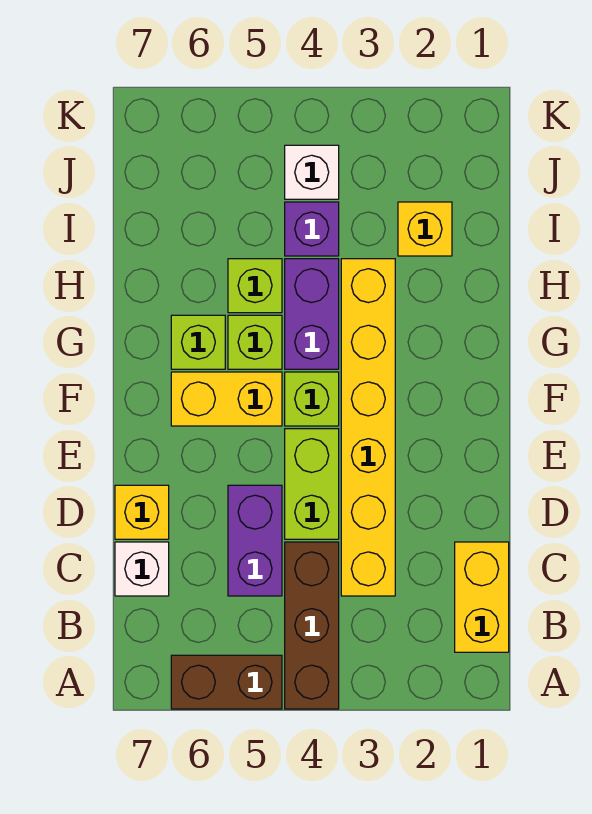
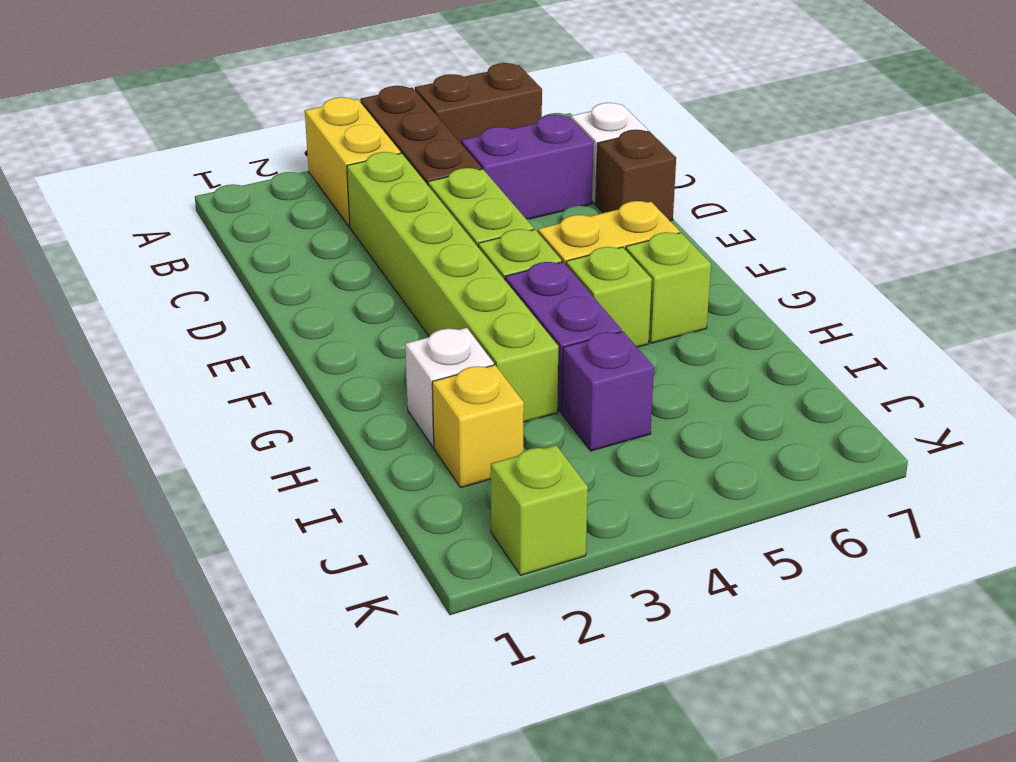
yellow brick B1:C1 level 1 -> yellow brick A3:B3 level 1
yellow brick C3:H3 level 1 -> lime brick C3:H3 level 1
purple brick C5:D5 level 1 -> purple brick C5:C6 level 1
yellow brick D7 level 1 -> brown brick D7 level 1
lime brick H5 level 1 -> lime brick K2 level 1
white brick J4 level 1 -> white brick H2 level 1

